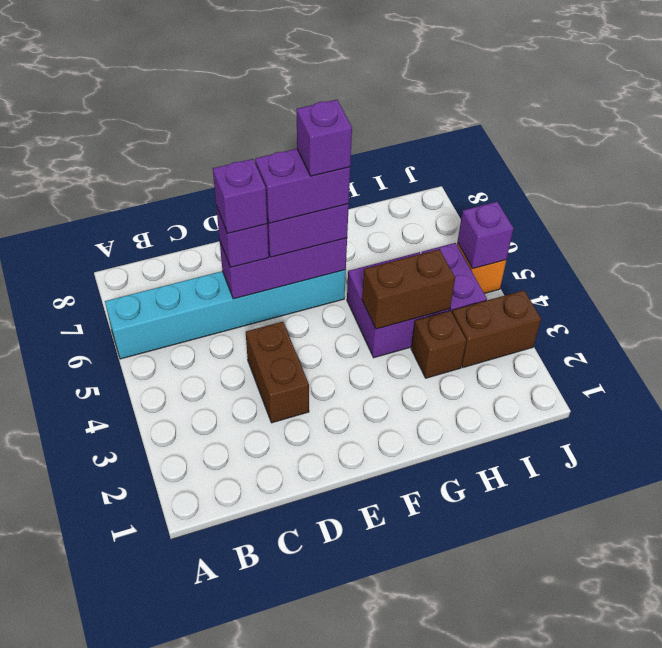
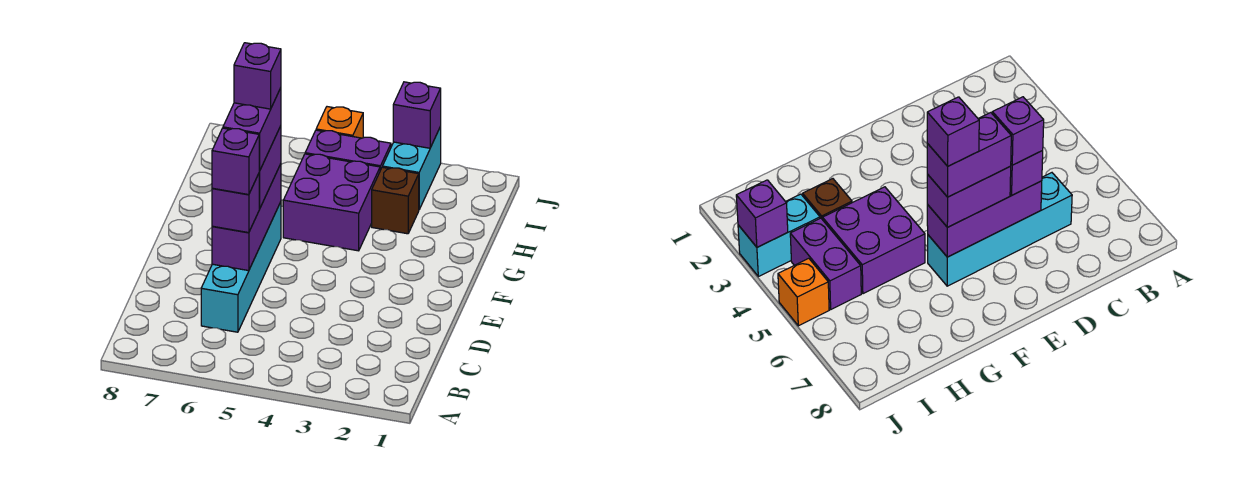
cyan brick A6:F6 level 1 -> cyan brick C6:F6 level 1
brown brick D3:D4 level 1 -> none
brown brick G4:H4 level 2 -> none
brown brick I3:J3 level 1 -> cyan brick I3:J3 level 1
purple brick J5 level 2 -> purple brick J3 level 2

